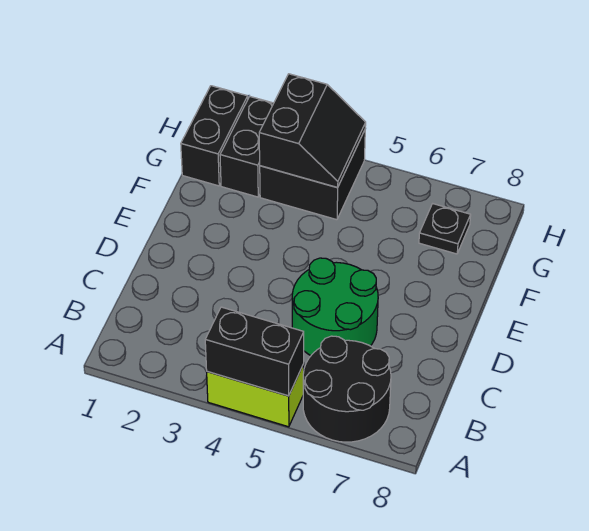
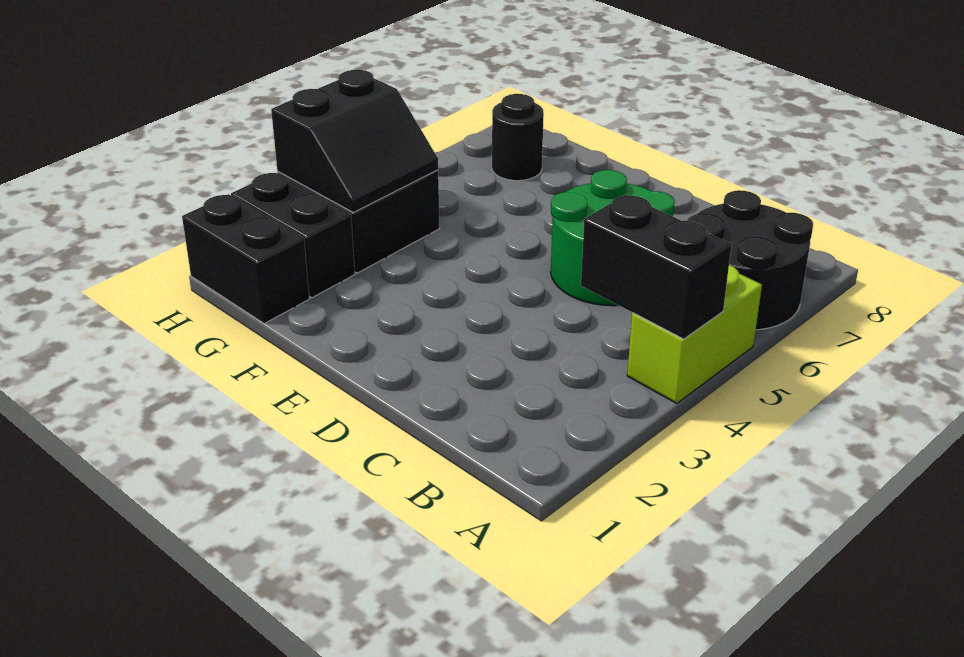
black brick A4:A5 level 2 -> black brick A4:B4 level 2
black slope G3:H4 level 2 top 3 -> black slope G3:H4 level 2 top H
black plate G7 level 1 -> black round brick G7 level 1

